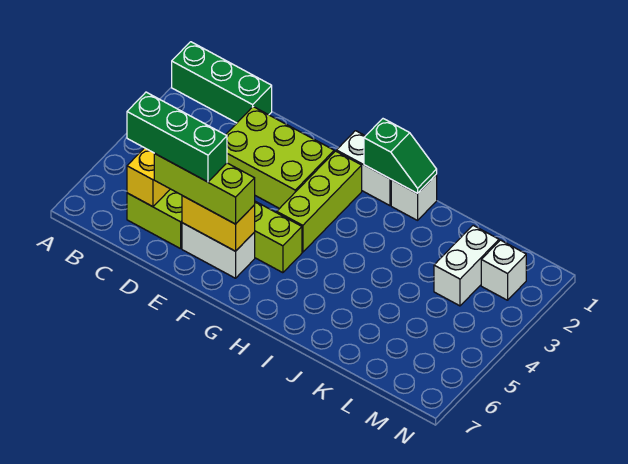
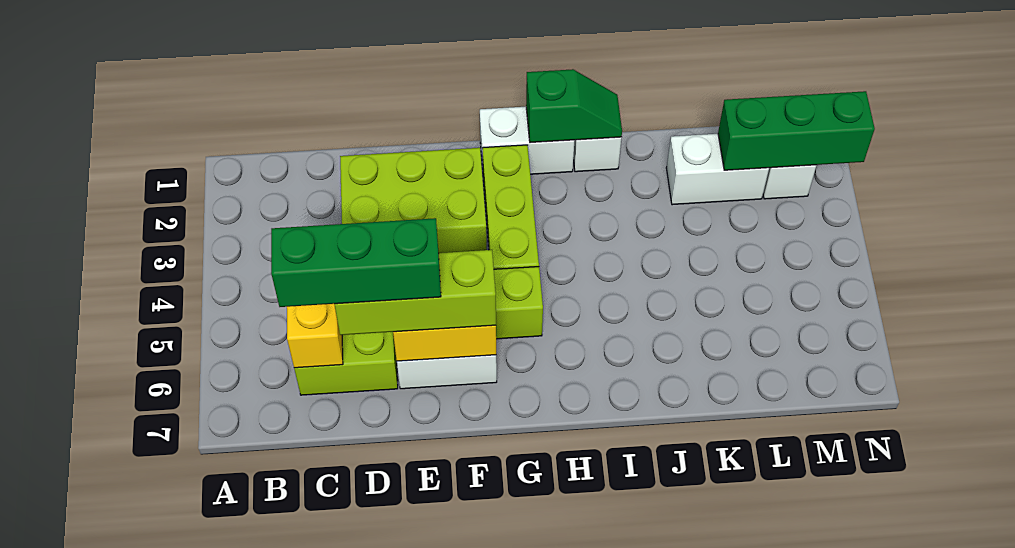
green brick A1:C1 level 1 -> green brick L2:N2 level 2
white brick L2:L3 level 1 -> white brick K2:L2 level 1

